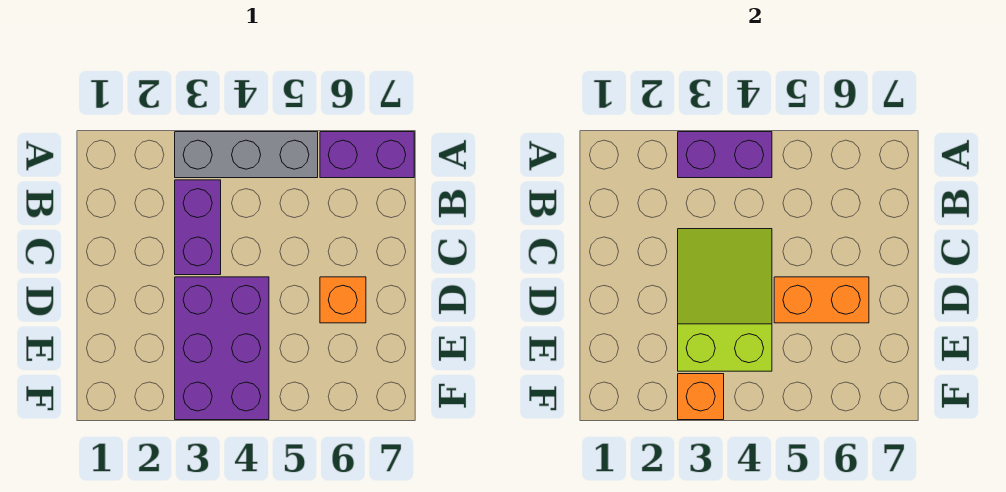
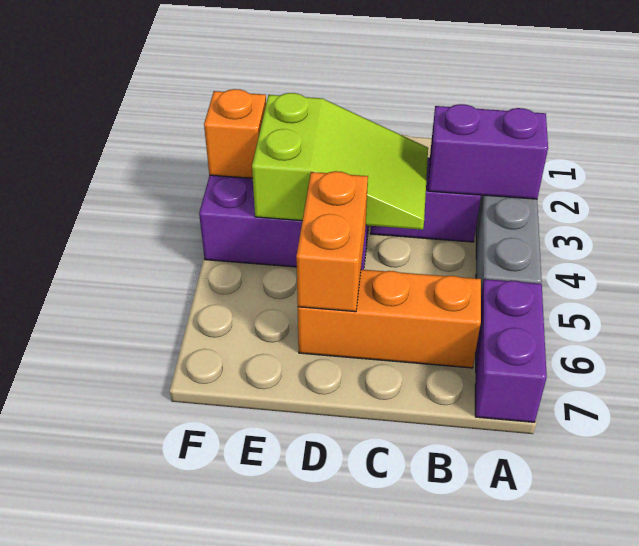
purple brick A3:A4 level 2 -> purple brick A3:B3 level 2
orange brick D6 level 1 -> orange brick B6:D6 level 1

